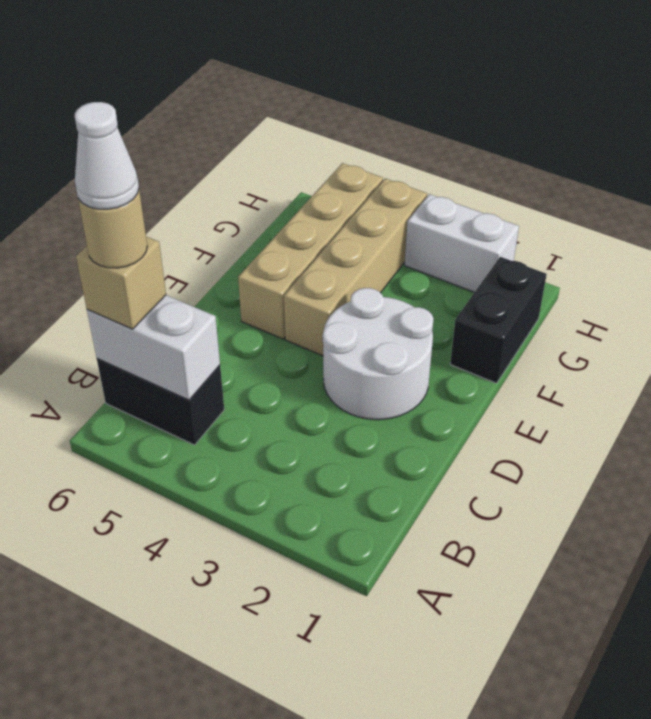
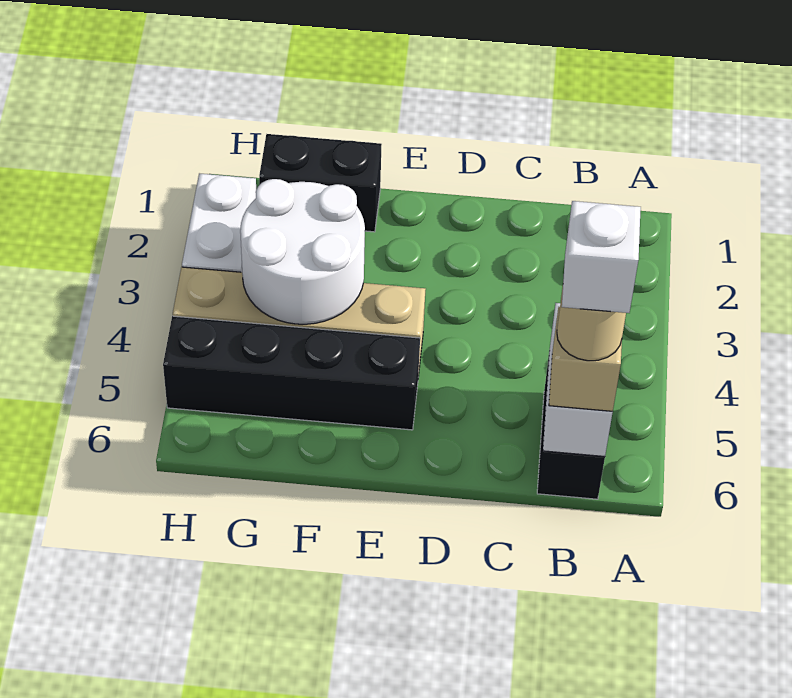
white cone B6 level 5 -> white brick B6 level 5
white round brick D2:E3 level 1 -> white round brick F3:G4 level 2
tan brick E5:H5 level 1 -> black brick E5:H5 level 1

